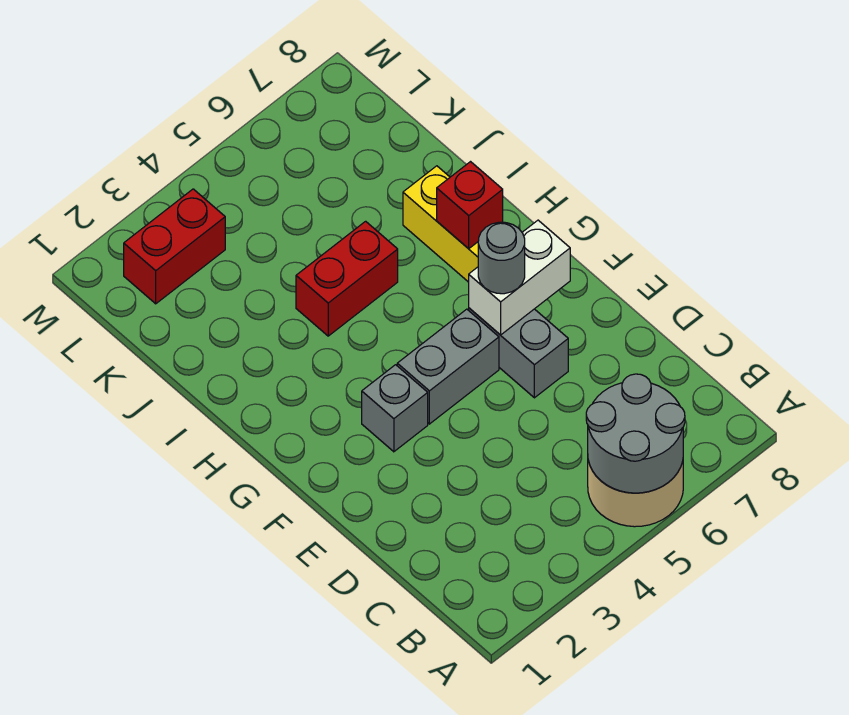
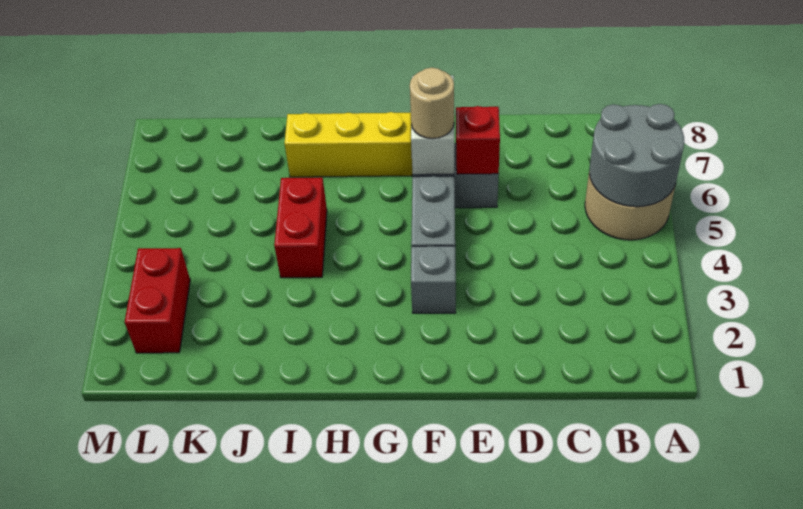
grey round brick F6 level 3 -> tan round brick F6 level 3
red brick H7 level 2 -> red brick E6 level 2

